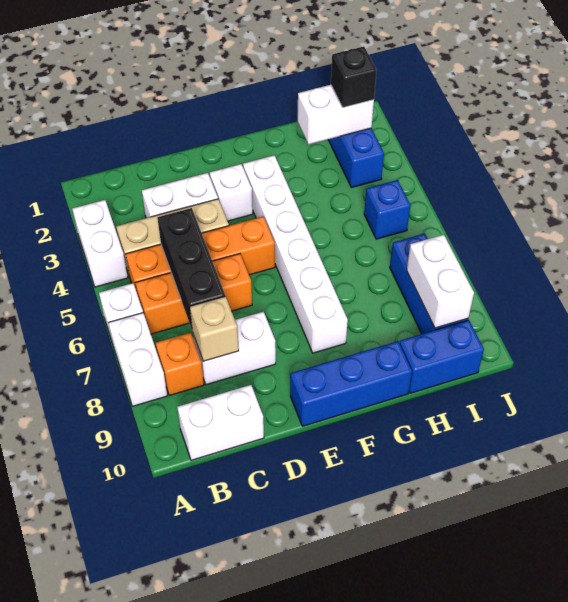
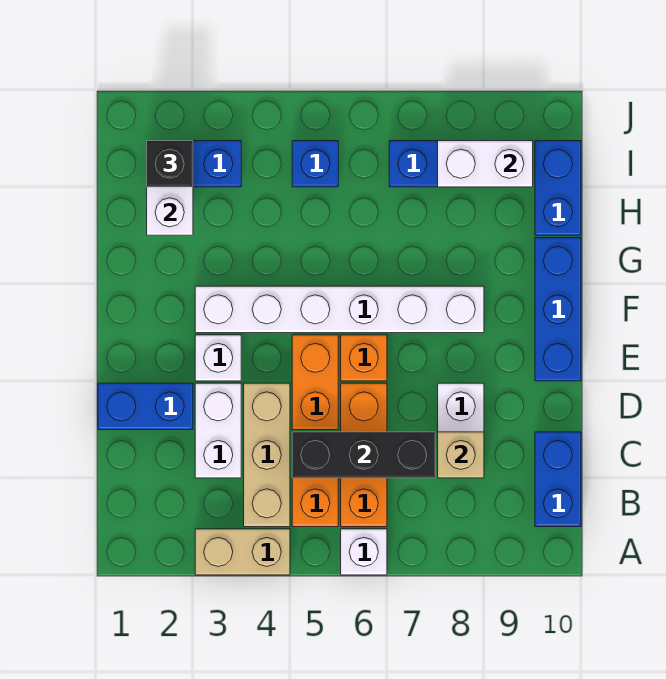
white brick A3:A4 level 1 -> tan brick A3:A4 level 1
white brick A7:A8 level 1 -> none
orange brick B8 level 1 -> orange brick E6 level 1
white brick B10:C10 level 1 -> blue brick B10:C10 level 1
none -> blue brick D1:D2 level 1

